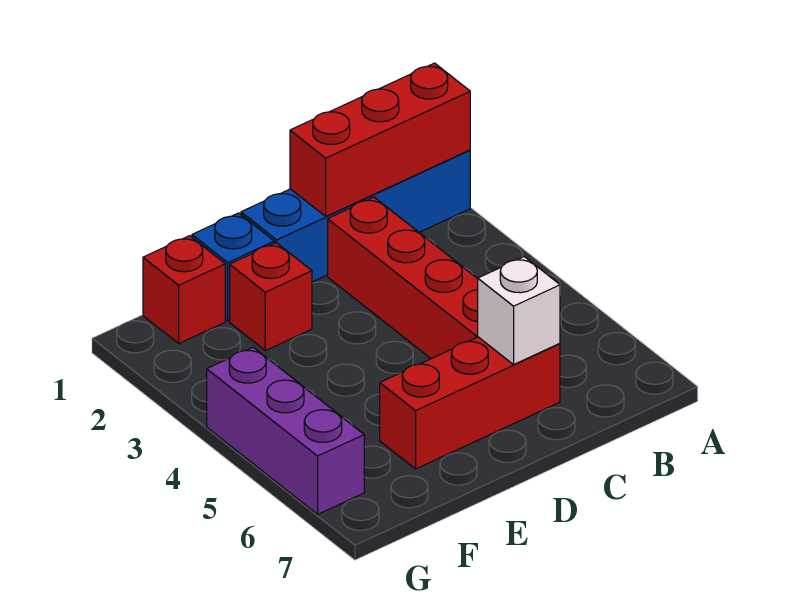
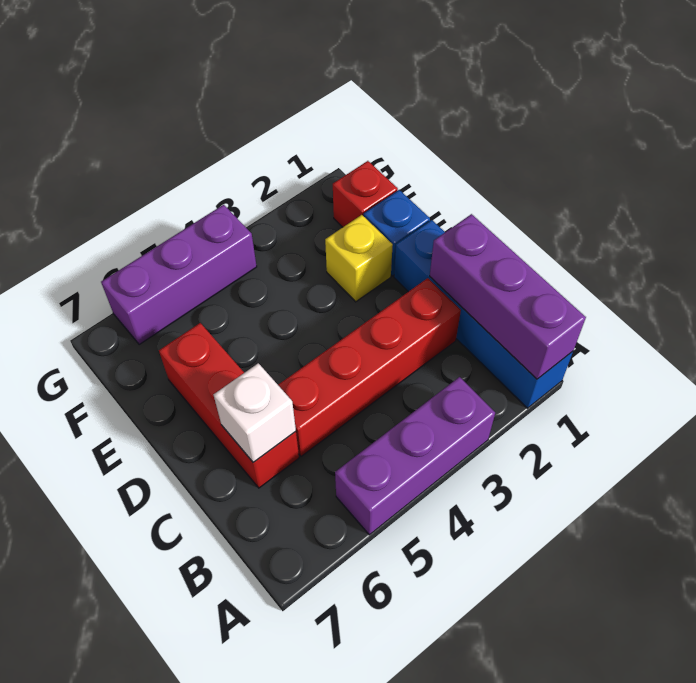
red brick A1:C1 level 2 -> purple brick A1:C1 level 2
none -> purple brick A3:A5 level 1
red brick E2 level 1 -> yellow brick E2 level 1

